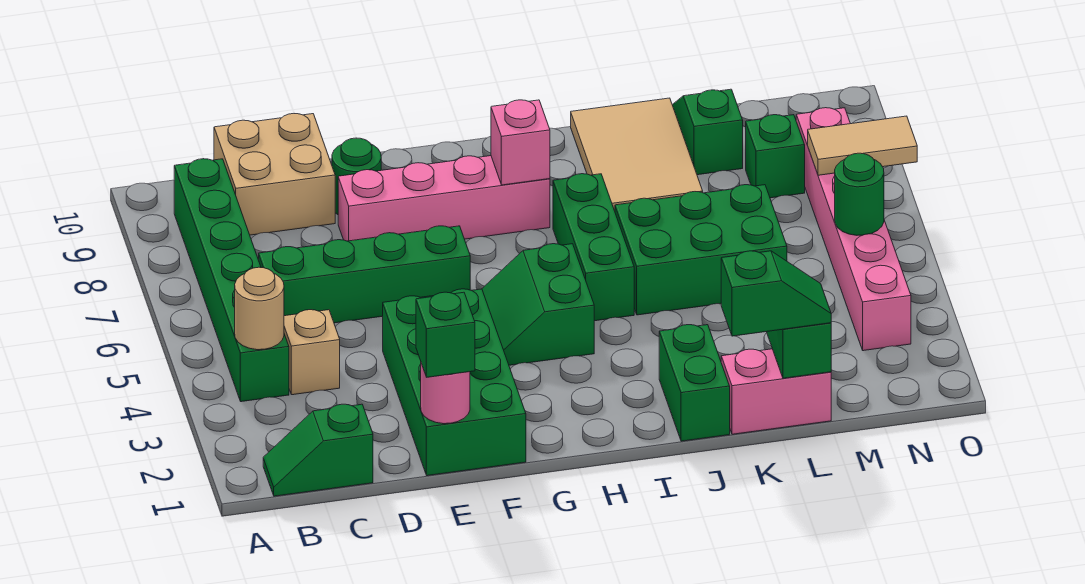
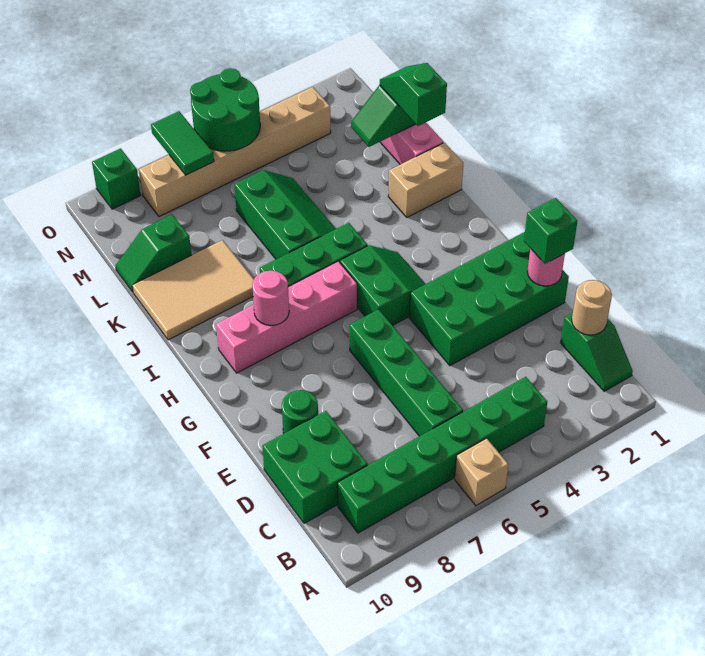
tan round brick B4 level 2 -> tan round brick C1 level 2
tan brick C4 level 1 -> tan brick A6 level 1
tan brick C9:D10 level 1 -> green brick C9:D10 level 1
pink brick E8:H8 level 1 -> pink brick H6:H9 level 1
green slope G4:H5 level 1 top H -> green slope G4:H5 level 1 top 5
pink brick H8 level 2 -> pink round brick H8 level 2
green brick J1:J2 level 1 -> tan brick J1:J2 level 1
green brick J5:L6 level 1 -> green slope J5:L6 level 1 top 6
green brick M8 level 1 -> green brick O9 level 1
pink brick N3:N8 level 1 -> tan brick N3:N8 level 1
green round brick N5 level 2 -> green round brick N5:O6 level 2
tan tile N7:O7 level 2 -> green tile N7:O7 level 2

